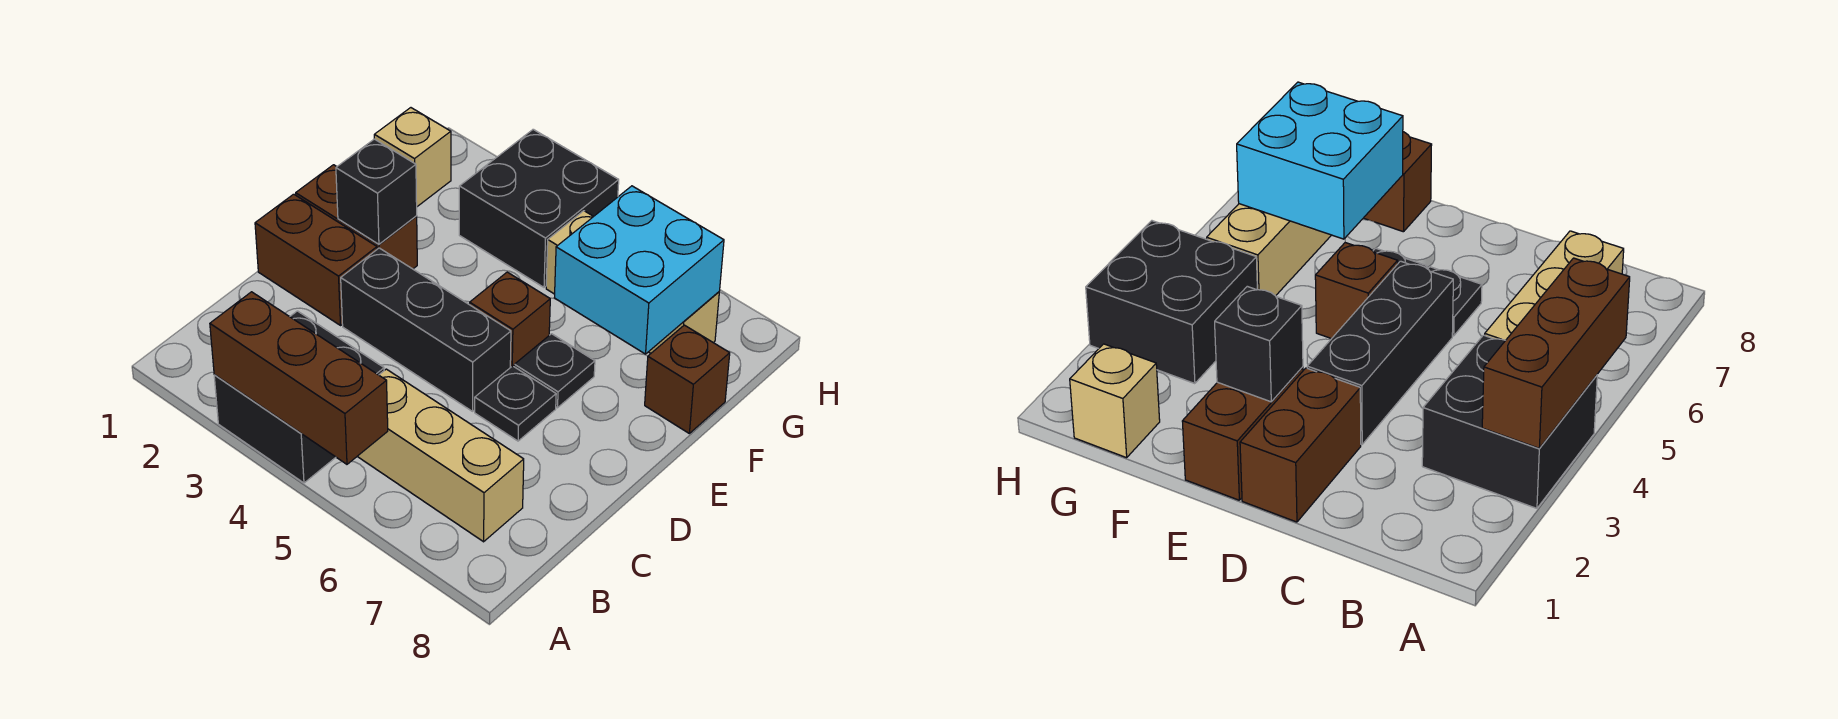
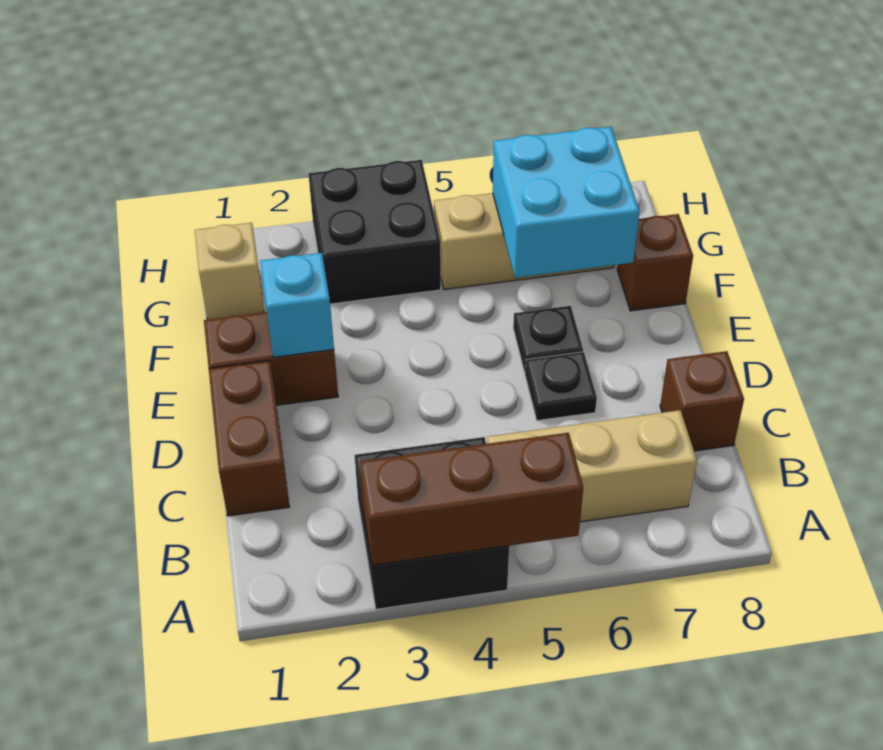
brown brick D1:D2 level 1 -> brown brick C1:D1 level 1
black brick D3:D5 level 1 -> none
black brick E2 level 2 -> cyan brick E2 level 2
brown brick E5 level 1 -> brown brick C8 level 1

